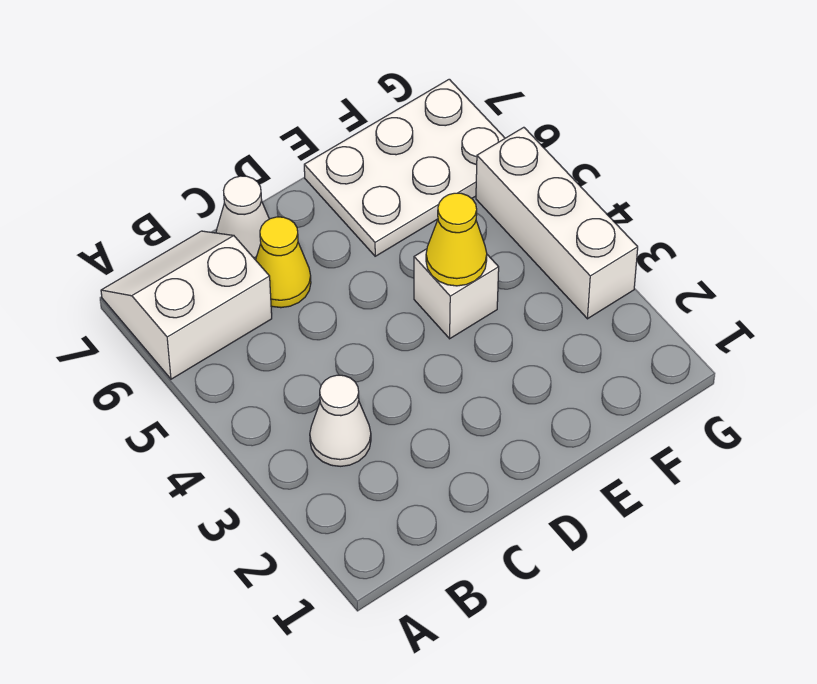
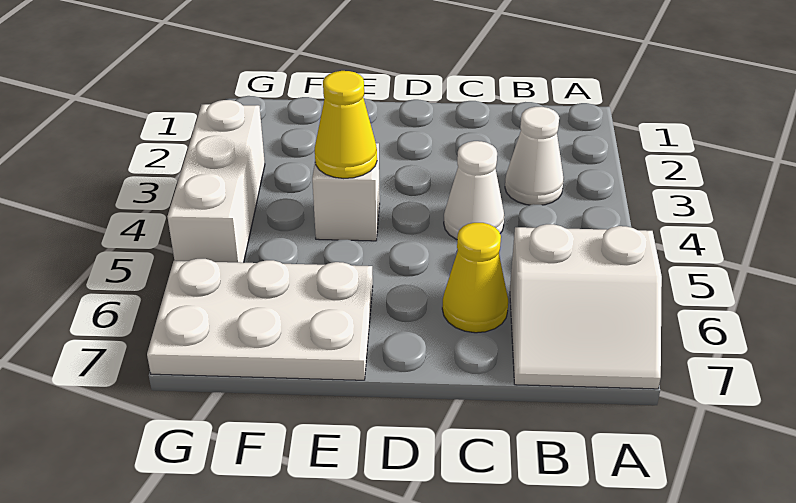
white cone C7 level 1 -> white cone C4 level 1

